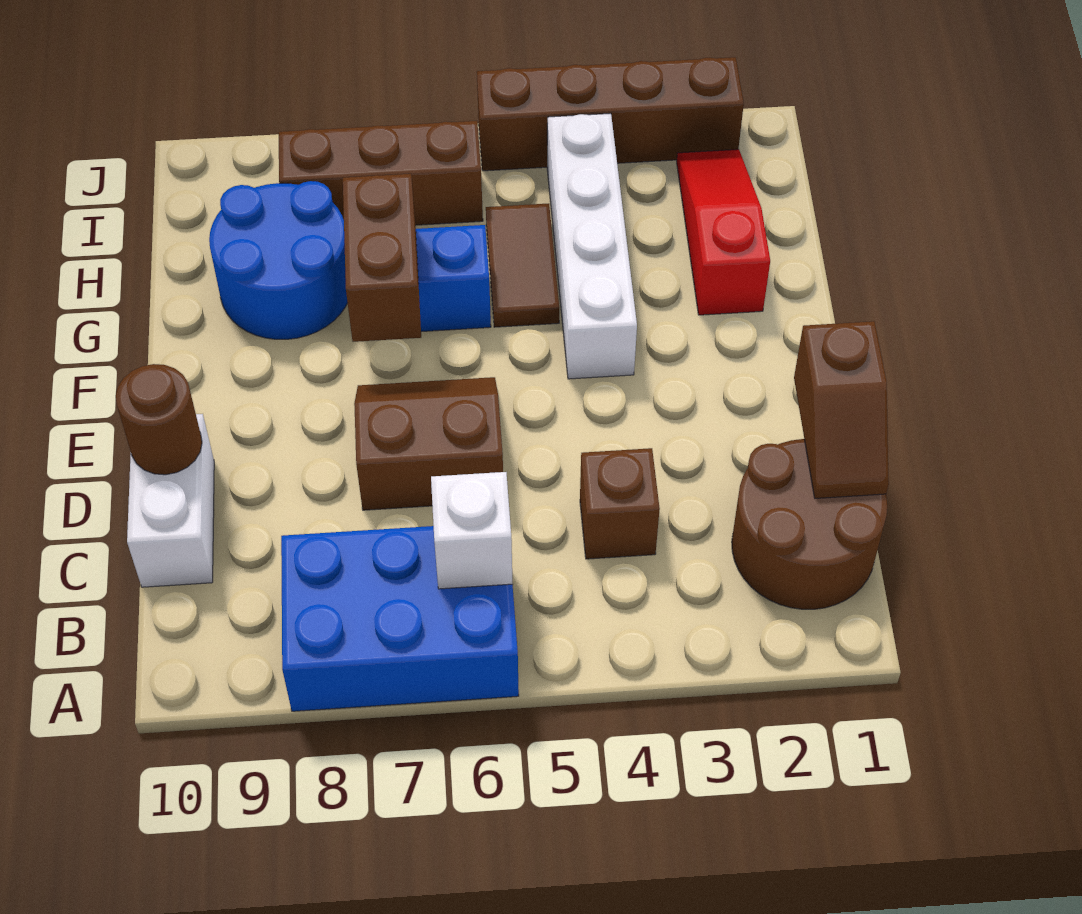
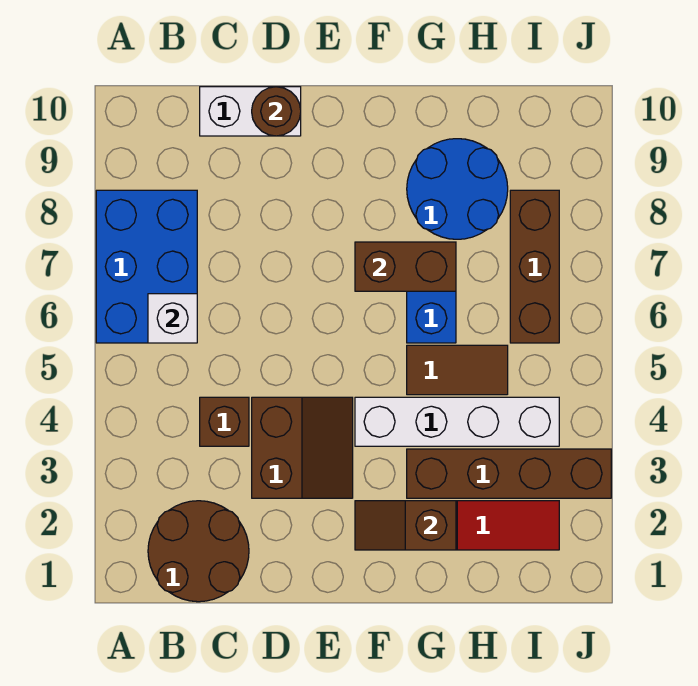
brown slope C1:D1 level 2 top D -> brown slope F2:G2 level 2 top G
brown slope D6:E7 level 1 top D -> brown slope D3:E4 level 1 top D
brown brick J2:J5 level 1 -> brown brick G3:J3 level 1

